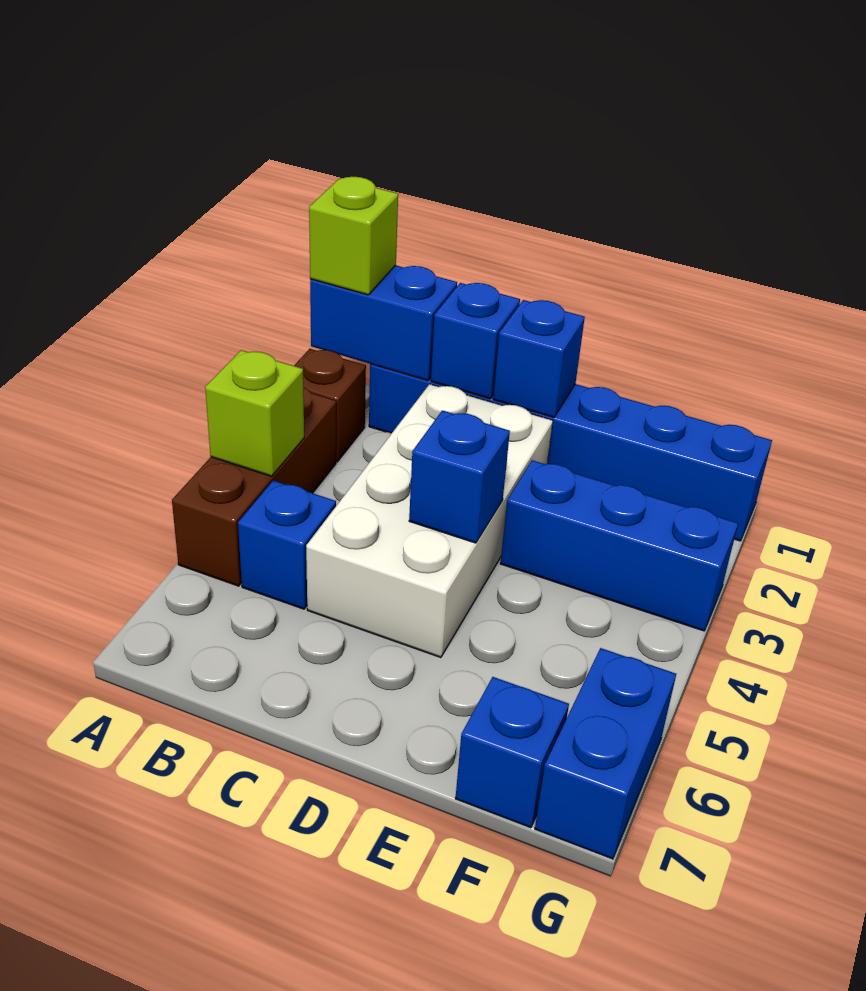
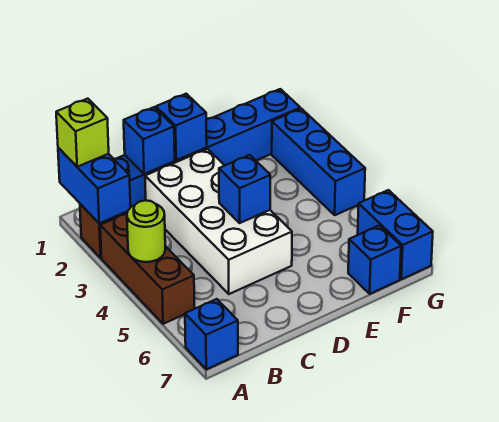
blue brick A1:B1 level 2 -> blue brick A1:A2 level 2
lime brick A4 level 2 -> lime round brick A4 level 2
blue brick B5 level 1 -> blue brick A7 level 1
blue brick E3:G3 level 1 -> blue brick G2:G4 level 1

